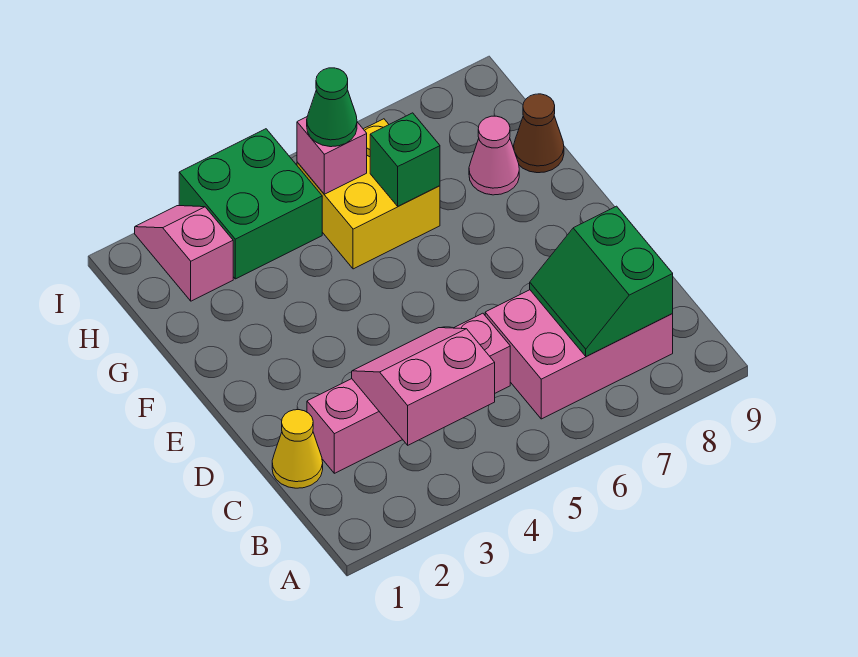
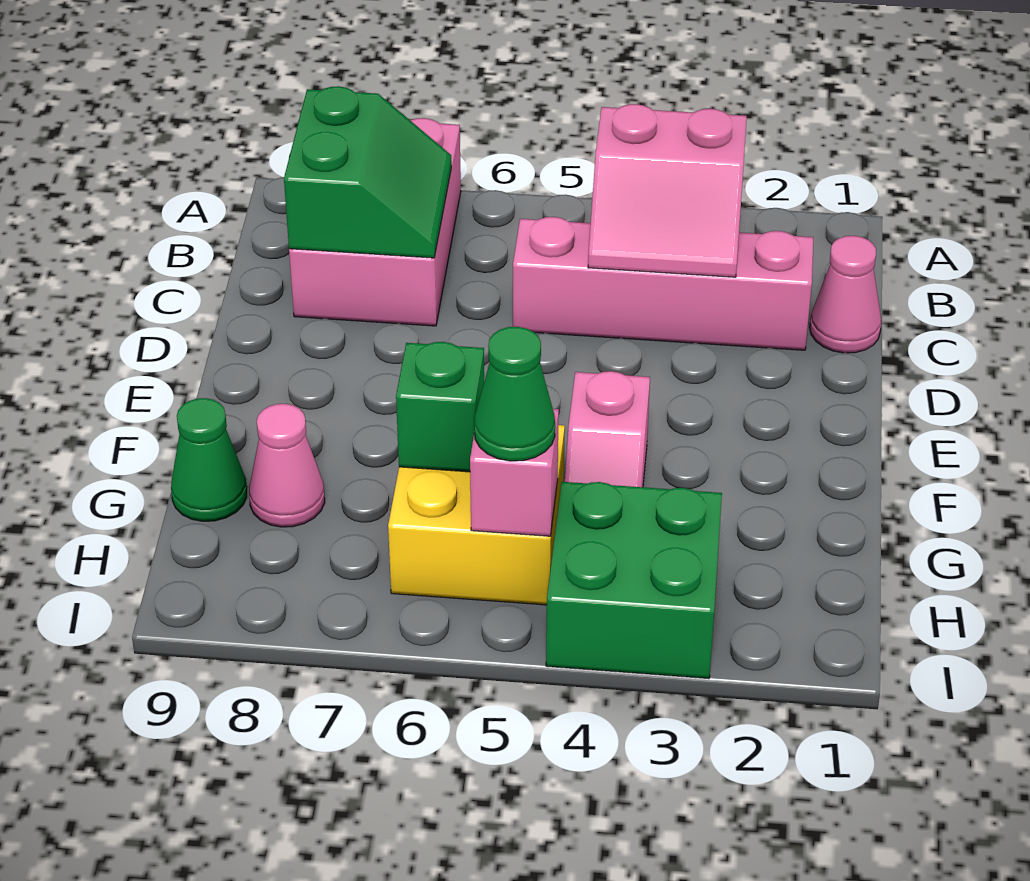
pink brick B6:C8 level 1 -> pink brick A7:C8 level 1
yellow cone C1 level 1 -> pink cone C1 level 1
brown cone G9 level 1 -> green cone G9 level 1
pink slope H2:I2 level 1 top H -> pink slope F4:G4 level 1 top F

